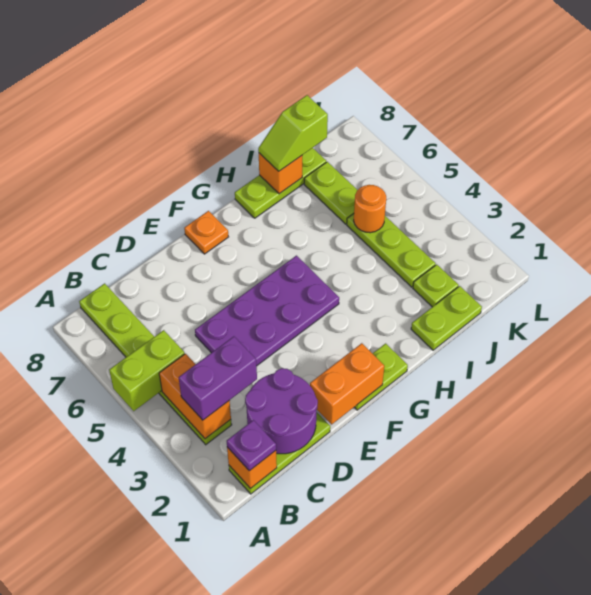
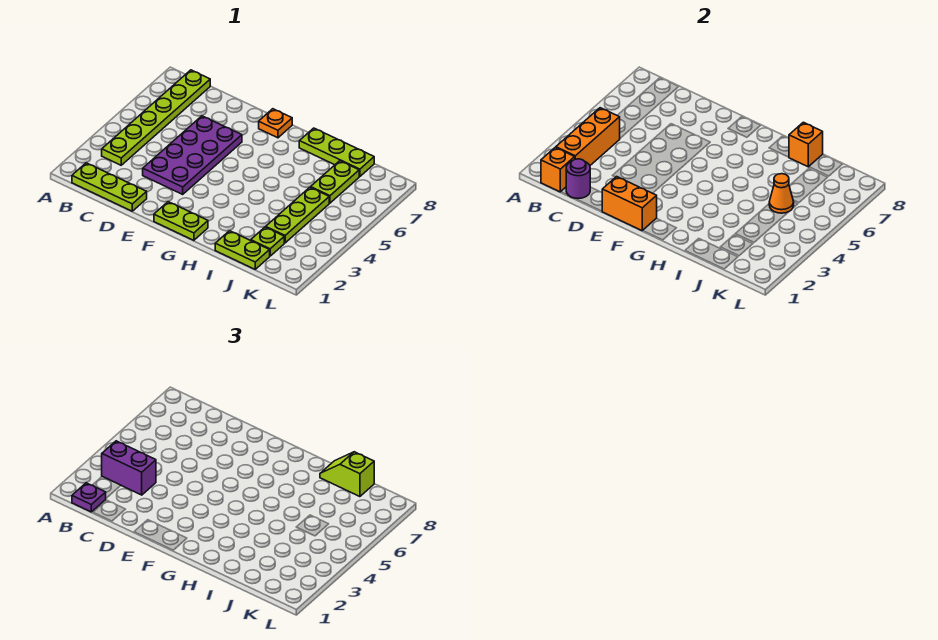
lime brick A5:B5 level 2 -> none
orange brick B3:B4 level 2 -> orange brick B2:B4 level 2
purple round brick C1:D2 level 2 -> purple round brick C1 level 2
purple plate D4:G5 level 1 -> purple plate D3:E6 level 1
orange round brick J5 level 2 -> orange cone J5 level 2

